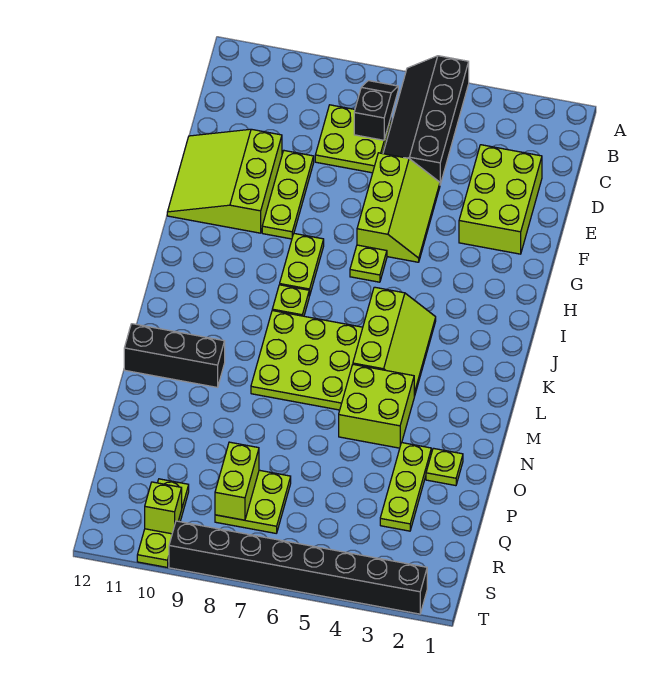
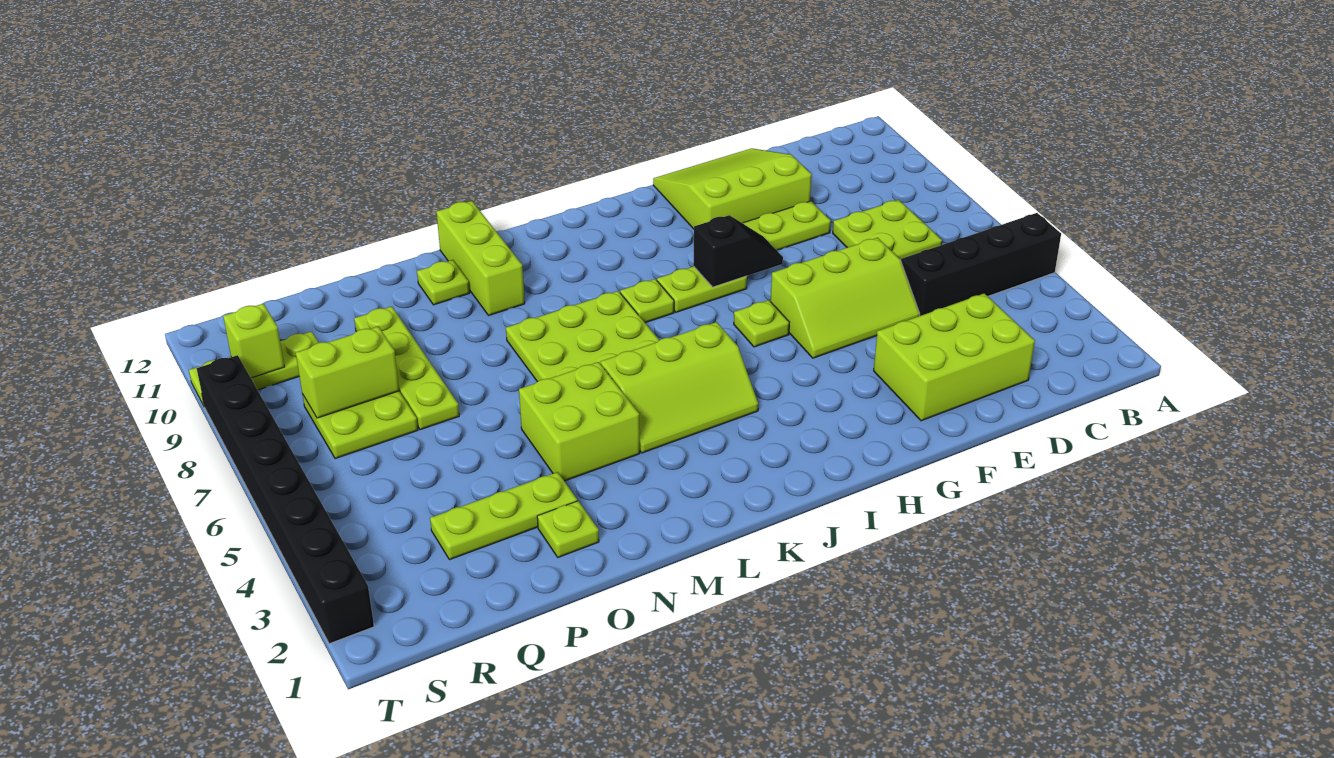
black slope B7:C7 level 2 top C -> black slope G8:H8 level 2 top H
black brick M10:M12 level 1 -> lime brick M10:M12 level 1
none -> lime plate N11 level 1
none -> lime plate P7:P10 level 1

